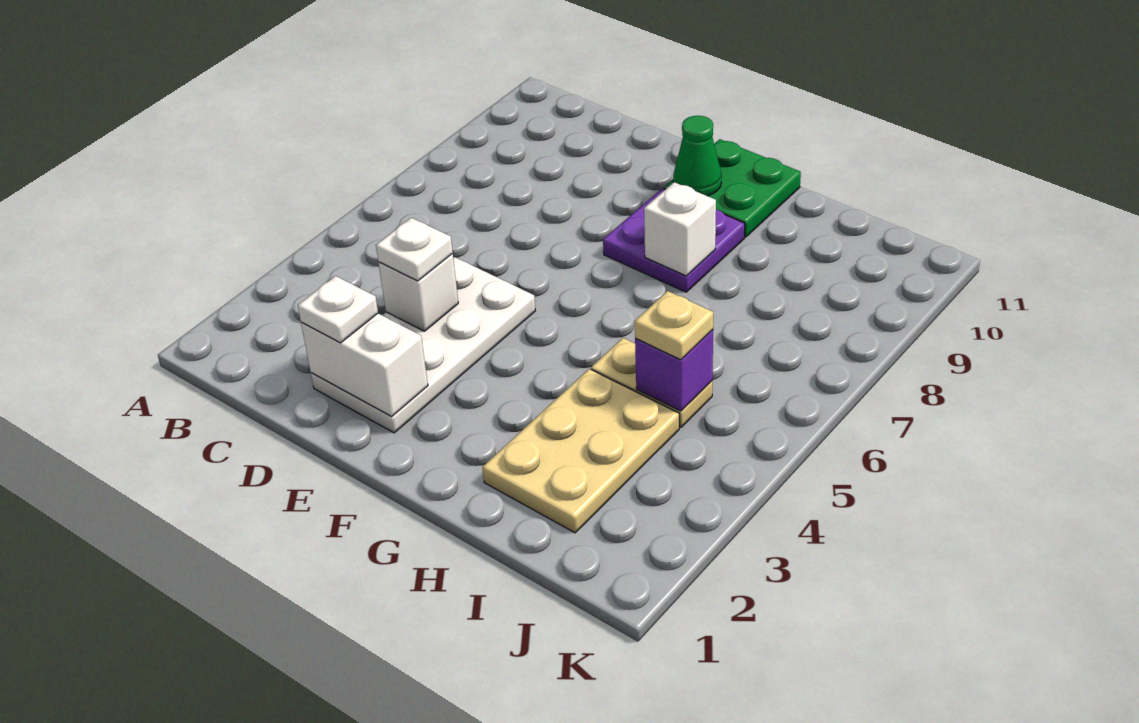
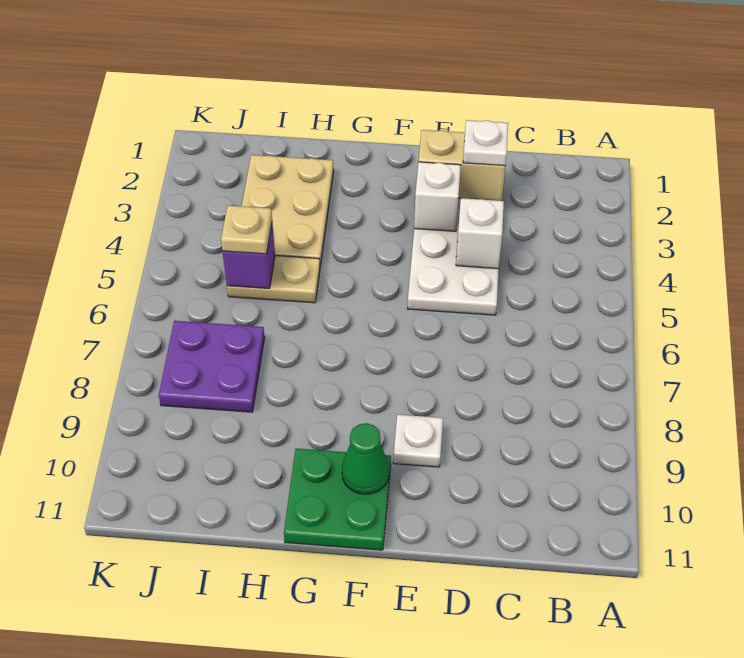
white brick D2:E2 level 2 -> tan brick D2:E2 level 2
white plate D4 level 3 -> white plate E9 level 1
purple plate F8:G9 level 1 -> purple plate I7:J8 level 1
white brick G8 level 2 -> white brick E3 level 2

